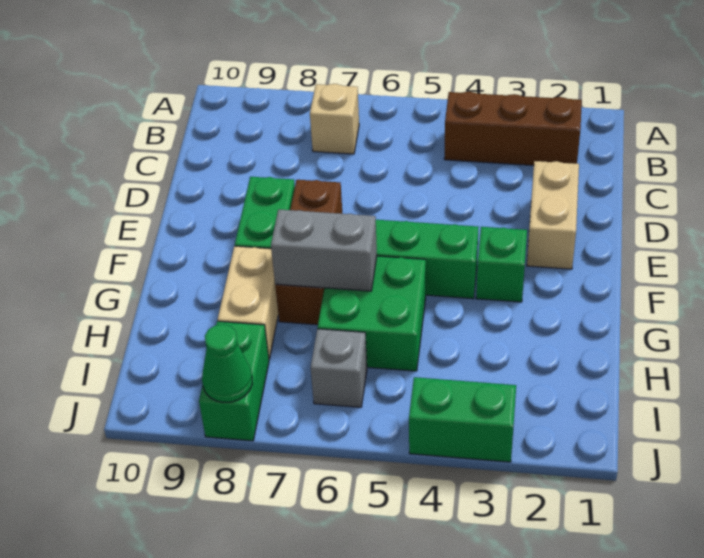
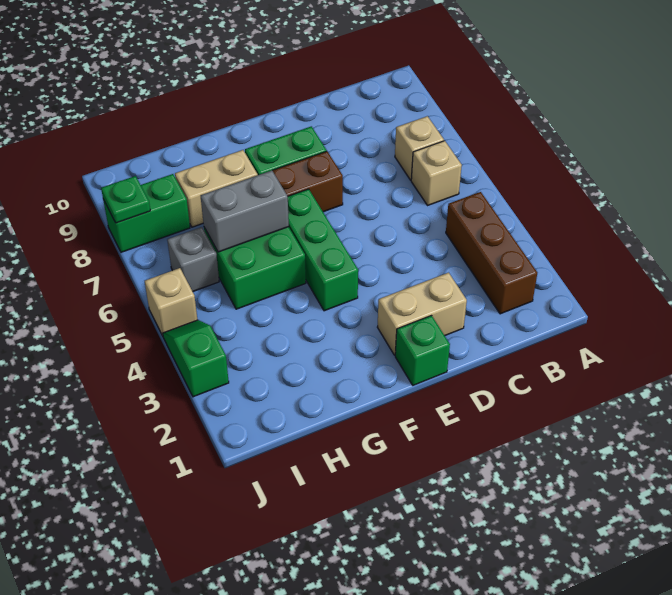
none -> tan brick B6 level 1
green brick F3 level 1 -> green brick E1 level 1
grey brick G6:G7 level 2 -> grey brick G6:H6 level 2
green brick J3:J4 level 1 -> green slope J3:J4 level 1 top 3
none -> tan brick J5 level 1
green cone J8 level 2 -> green plate J8 level 2

